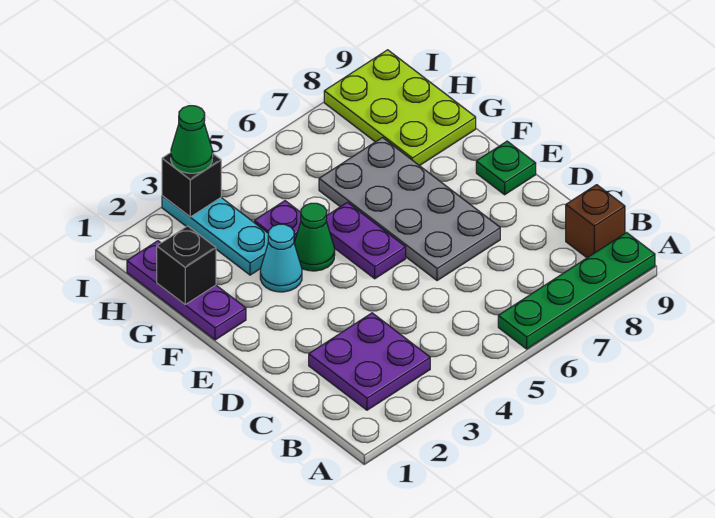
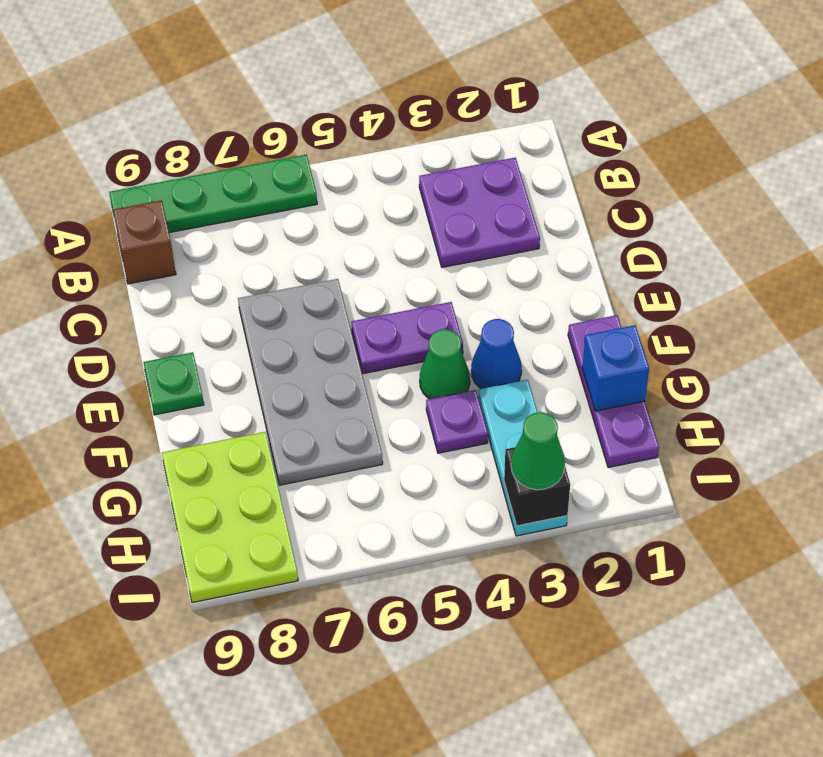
purple plate E5:F5 level 1 -> purple plate E4:E5 level 1
cyan cone F3 level 1 -> blue cone F3 level 1
black brick G1 level 2 -> blue brick G1 level 2

